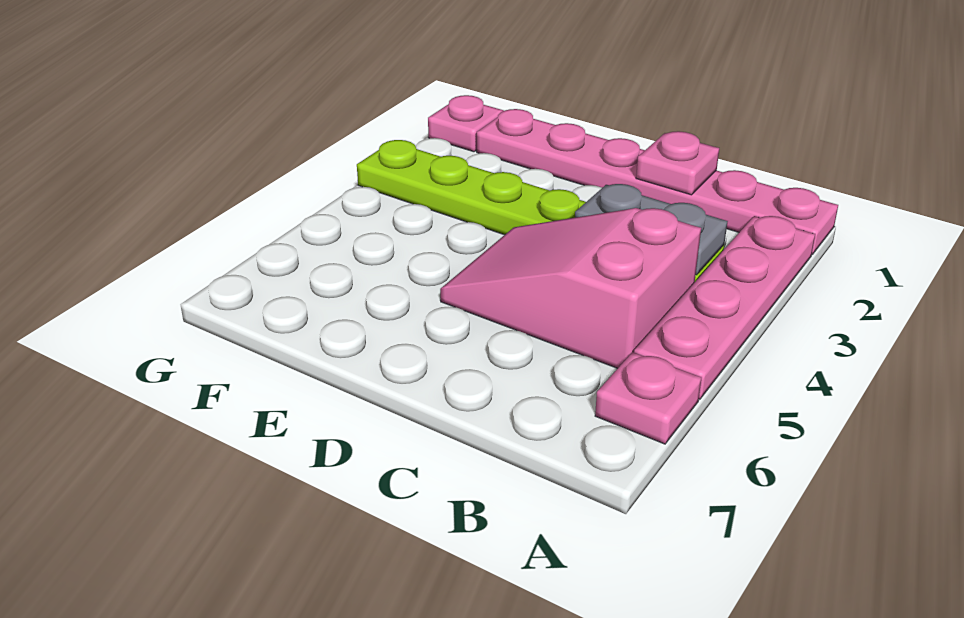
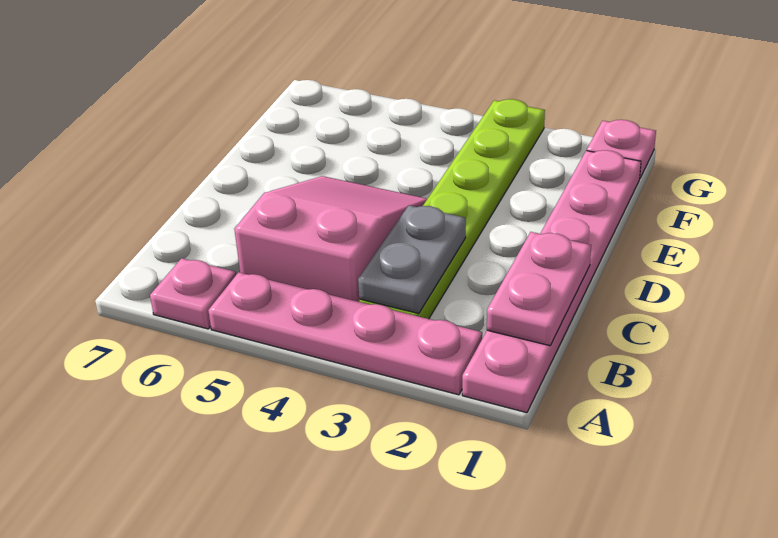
pink plate C1 level 2 -> pink plate B1:C1 level 2

